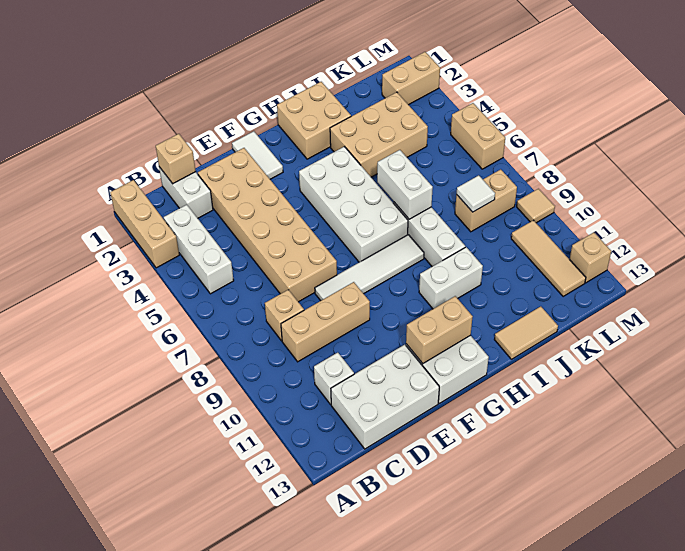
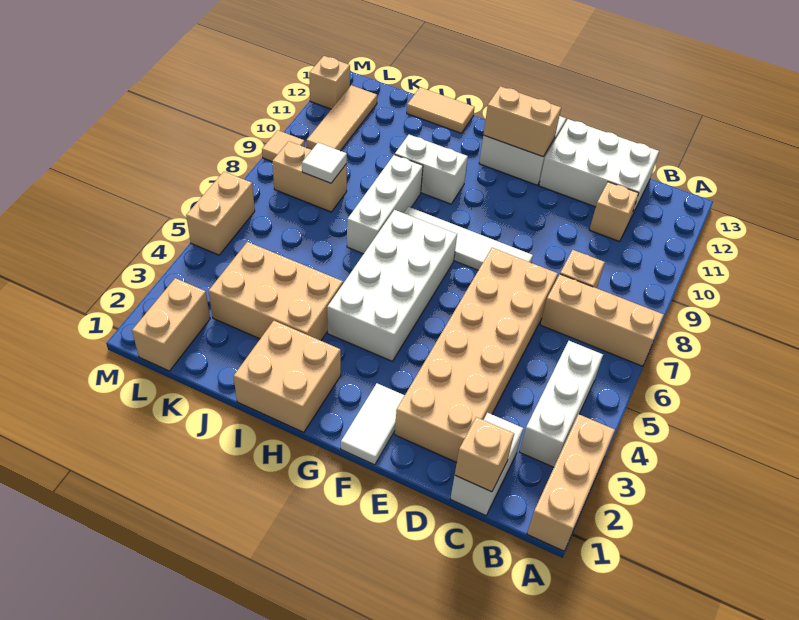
tan brick C9:E9 level 1 -> tan brick A7:C7 level 1
white brick C11 level 1 -> tan brick C11 level 1
white brick I6:I7 level 2 -> none
tan brick L2:M2 level 1 -> tan brick L1:L2 level 1

